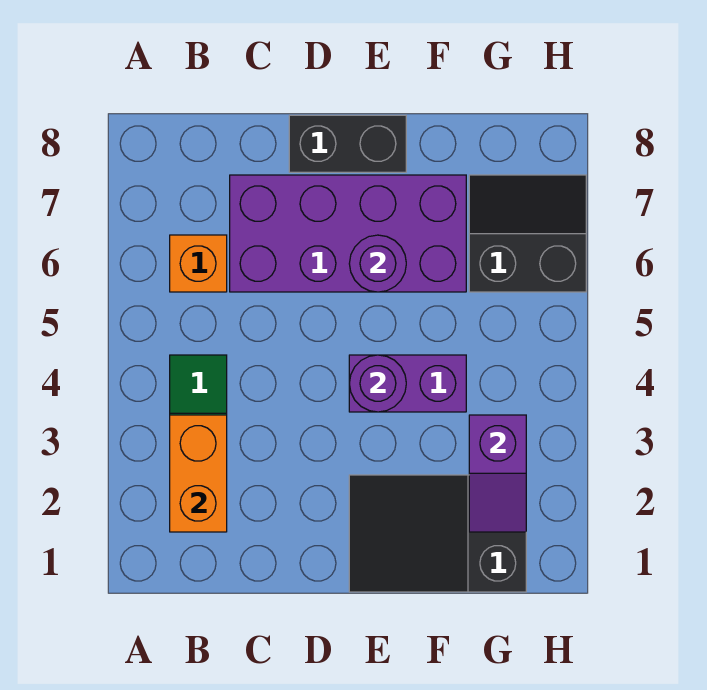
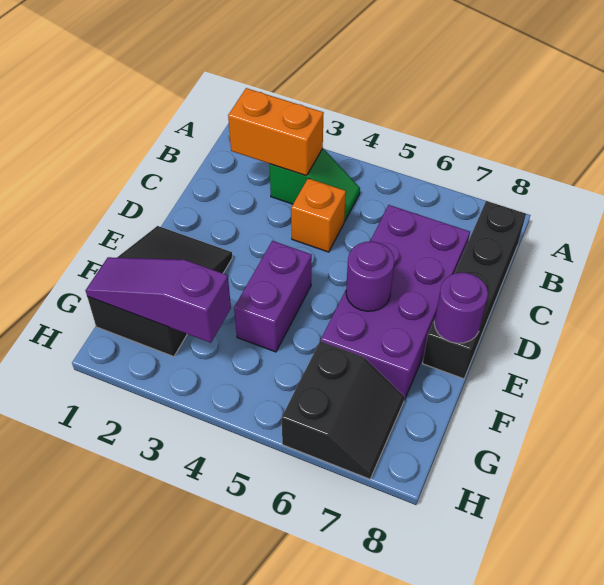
orange brick B6 level 1 -> orange brick C4 level 1
black brick D8:E8 level 1 -> black brick B8:E8 level 1
purple round brick E4 level 2 -> purple round brick E8 level 2
purple slope G2:G3 level 2 top 3 -> purple slope G1:G3 level 2 top 3

